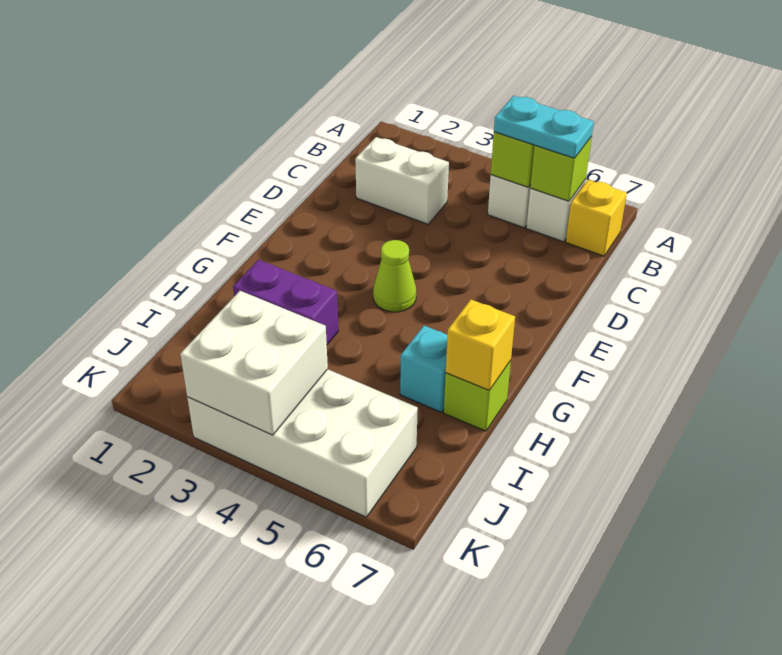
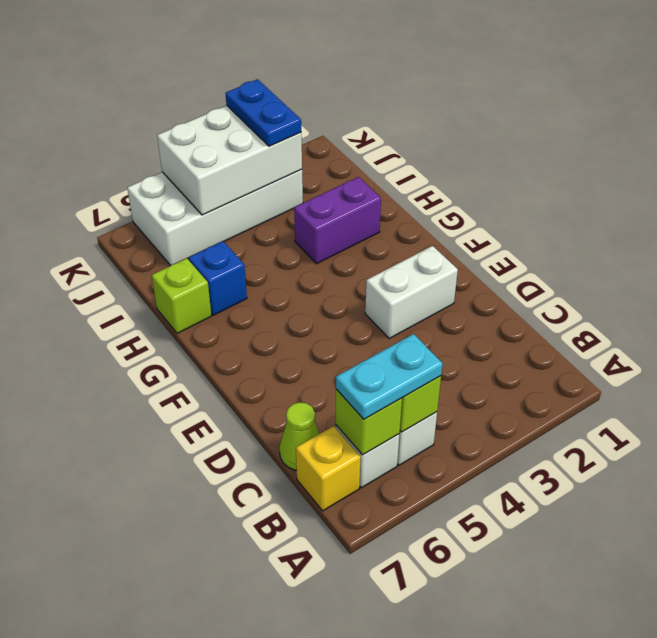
white brick C2:C3 level 1 -> white brick E2:E3 level 1
lime cone F4 level 1 -> lime cone C7 level 1
cyan brick H6 level 1 -> blue brick H6 level 1
yellow brick H7 level 2 -> none
white brick J3:K4 level 2 -> white brick J3:K5 level 2
none -> blue plate J3:K3 level 3

